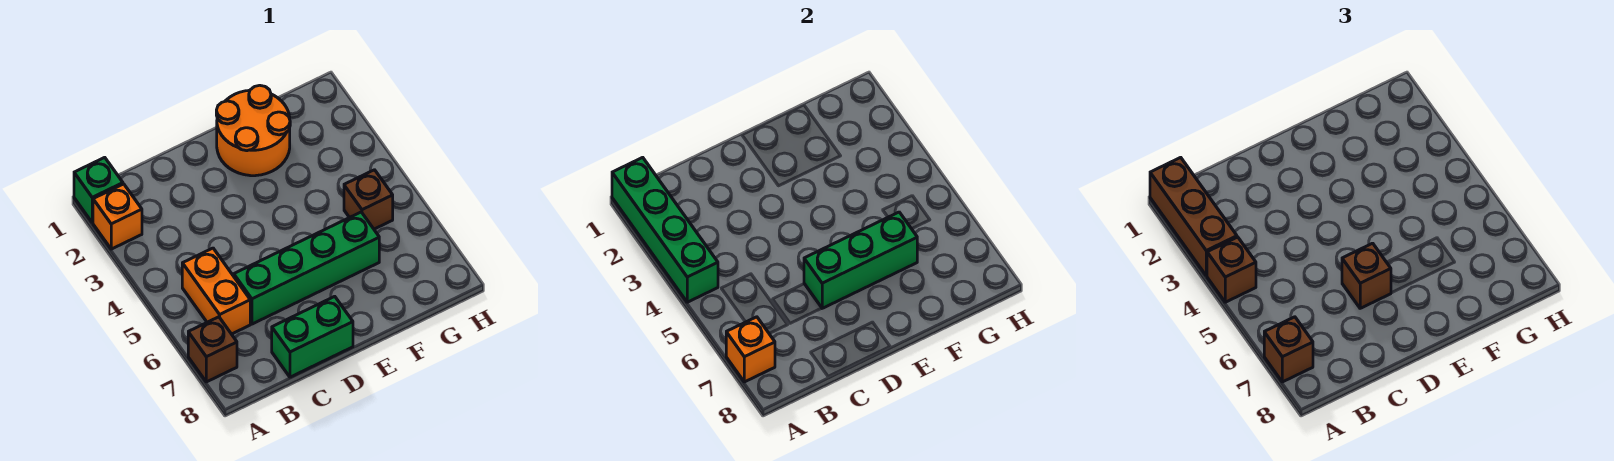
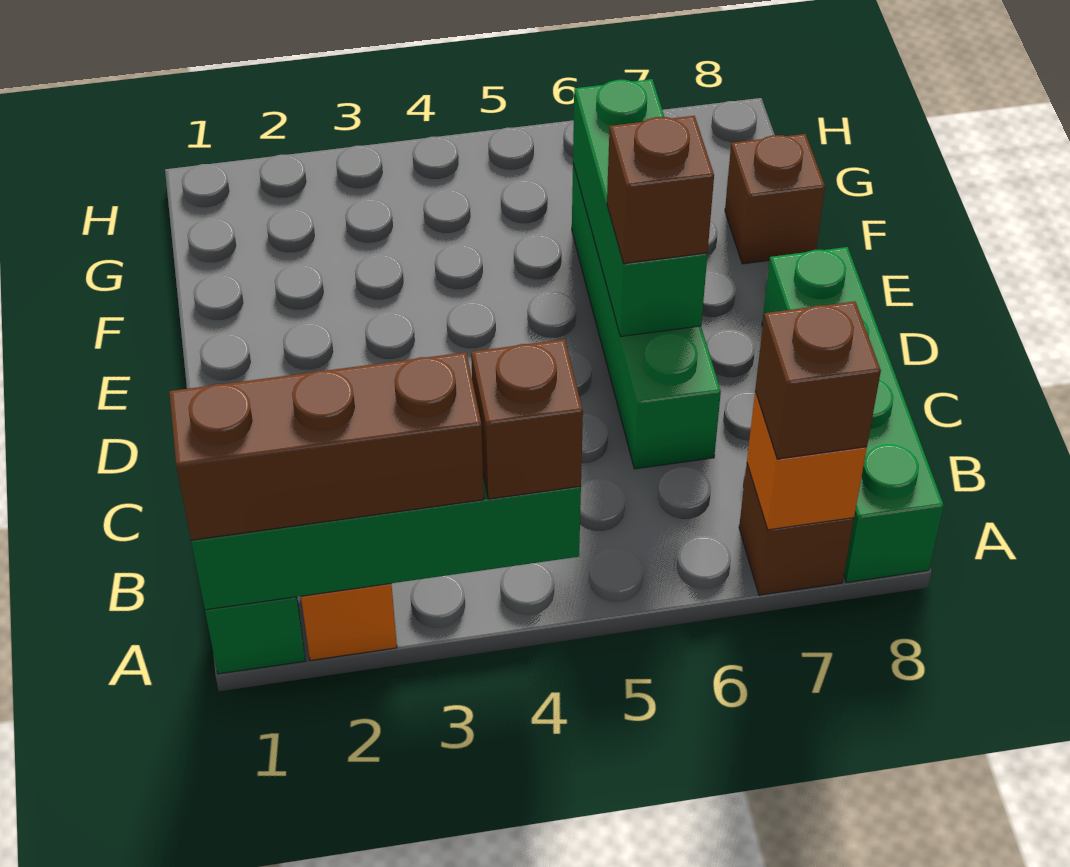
orange brick B5:B6 level 1 -> none
green brick C8:D8 level 1 -> green brick A8:D8 level 1
orange round brick E1:F2 level 1 -> none
brown brick G5 level 1 -> brown brick F8 level 1

